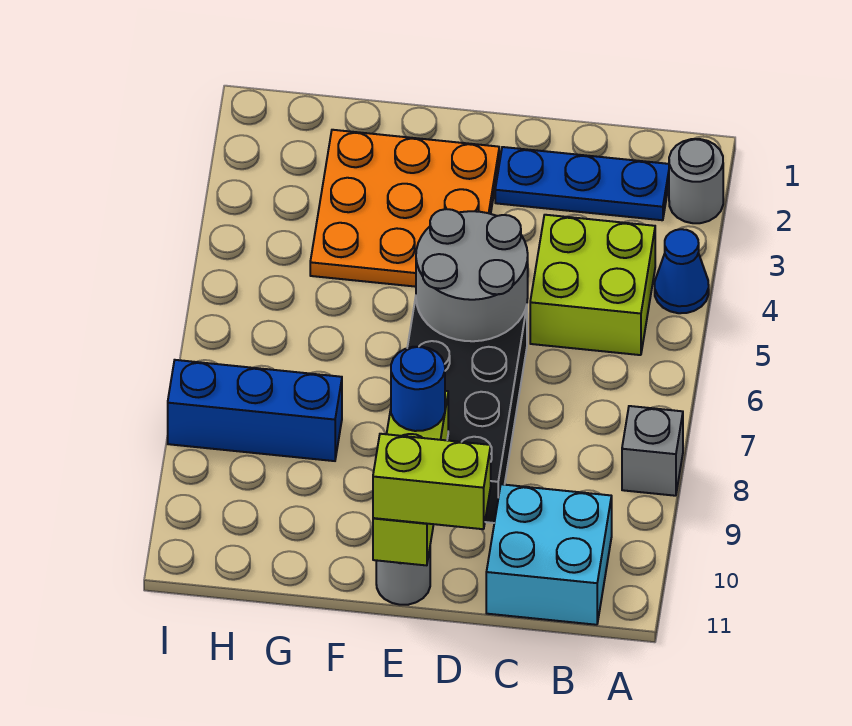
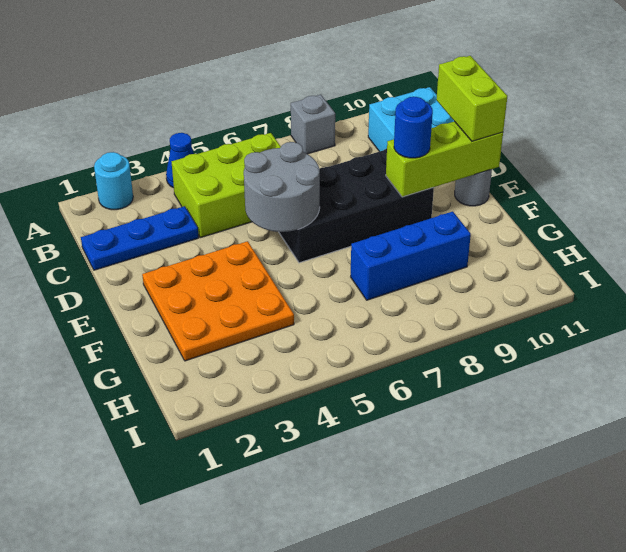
grey round brick A2 level 1 -> cyan round brick A2 level 1
blue plate B2:D2 level 1 -> blue plate C1:C3 level 1
lime brick B4:C5 level 1 -> lime brick B4:C6 level 1
blue brick G8:I8 level 1 -> blue brick G7:G9 level 1

